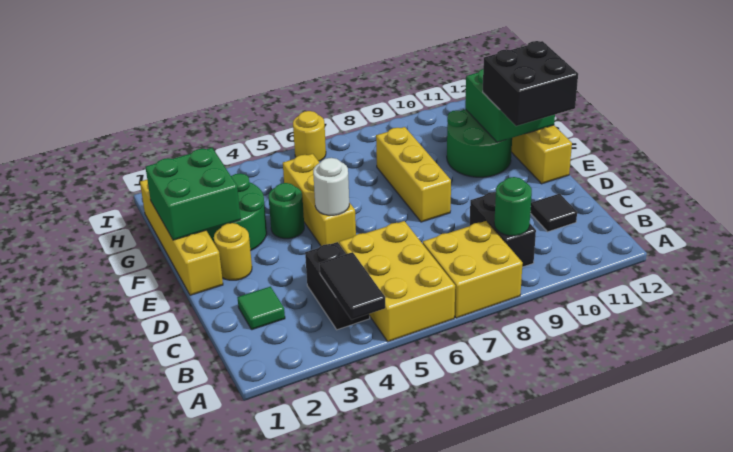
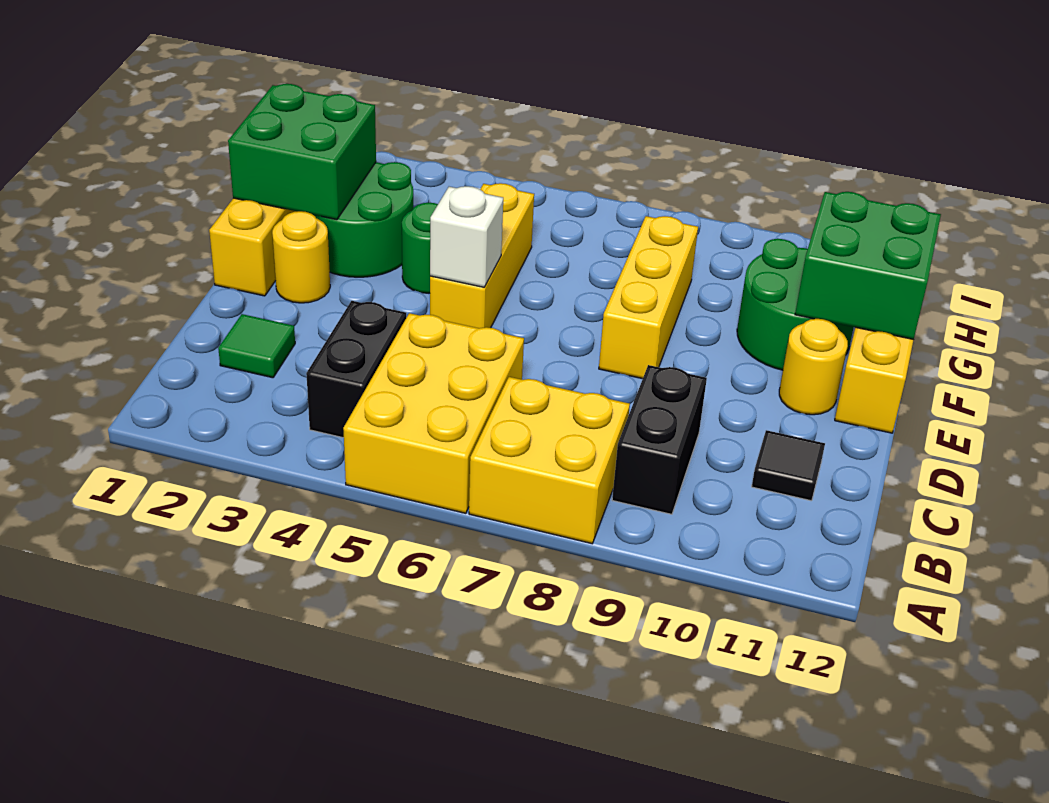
black tile A4:B4 level 2 -> none
green round brick B9 level 2 -> none
white round brick E5 level 2 -> white brick E5 level 2
black brick E11:F12 level 3 -> none
yellow round brick I6 level 1 -> yellow round brick E11 level 1

